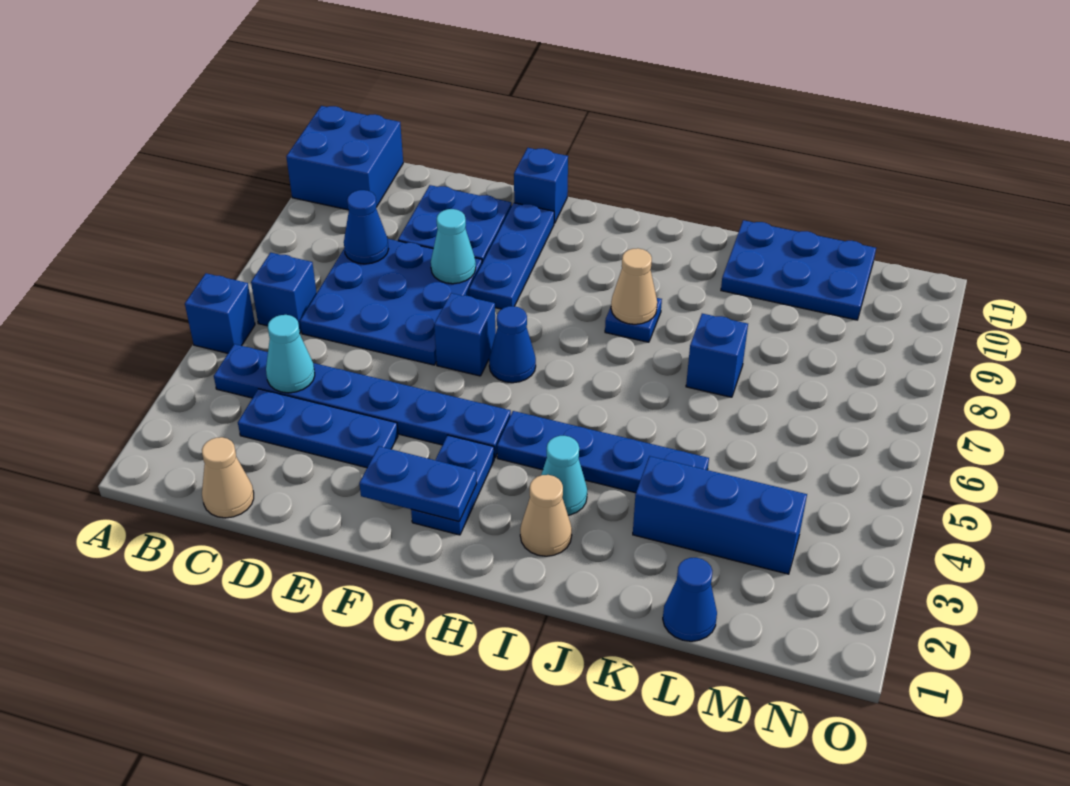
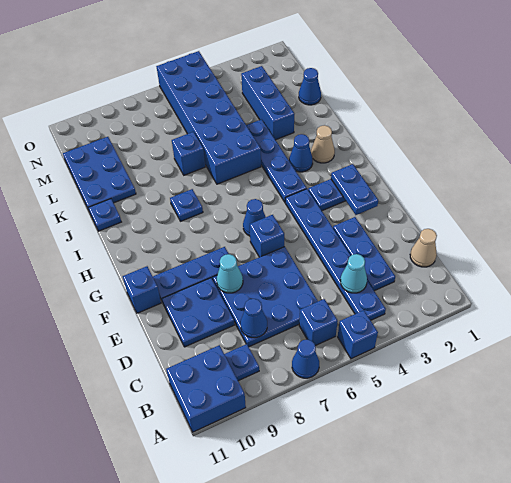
none -> blue cone A7 level 1
none -> blue plate B9 level 1
cyan cone I3 level 1 -> blue cone I3 level 1
tan cone I8 level 2 -> none
none -> blue brick J5:O6 level 1
none -> blue plate J11 level 1

